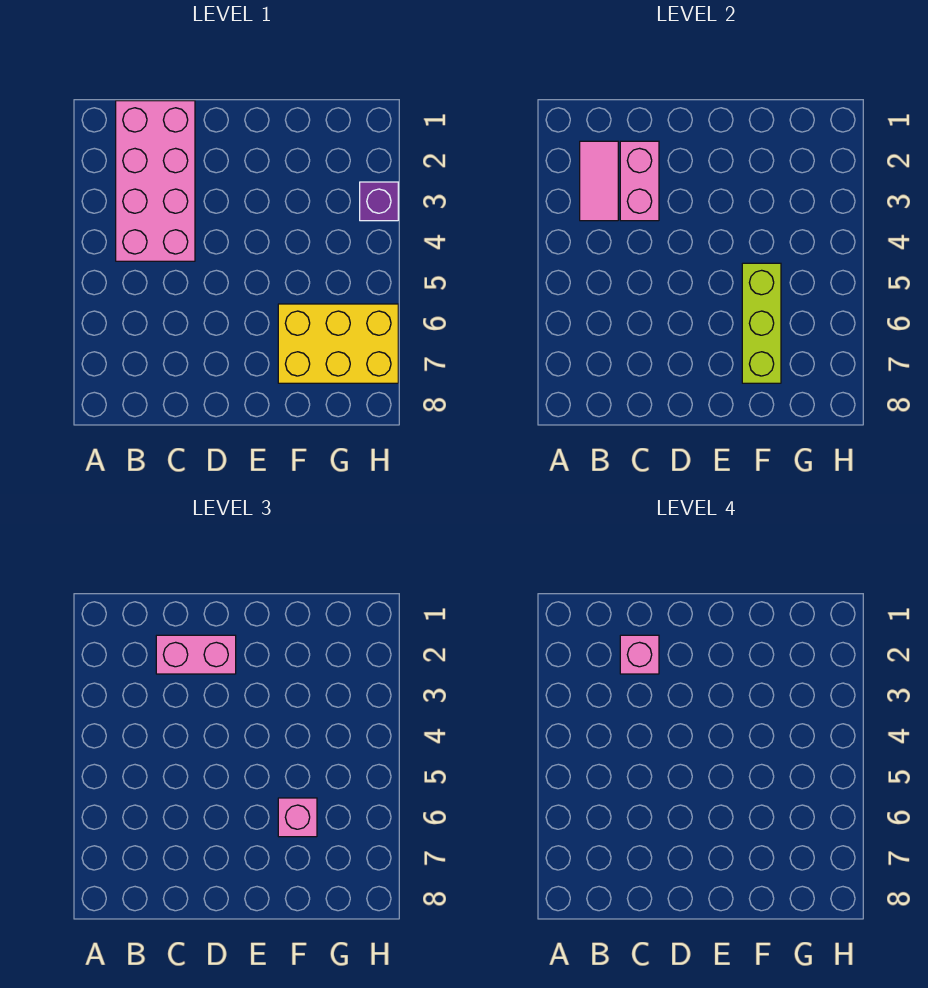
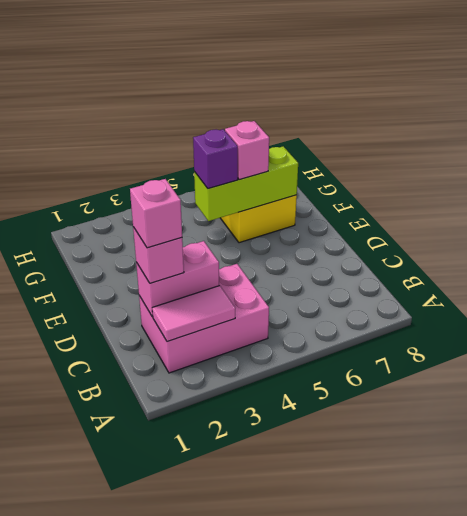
pink brick B1:C4 level 1 -> pink brick B2:C4 level 1
pink brick C2:D2 level 3 -> pink brick C2 level 3
purple brick H3 level 1 -> purple brick F5 level 3

